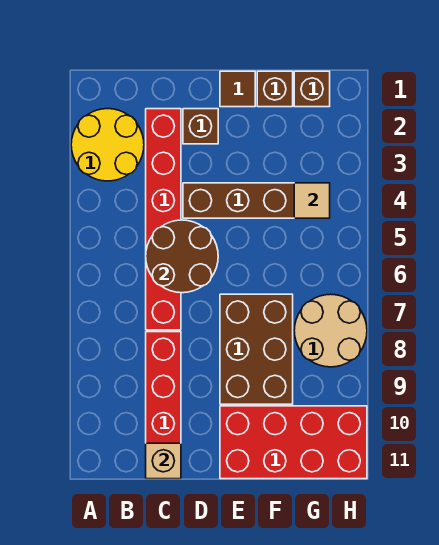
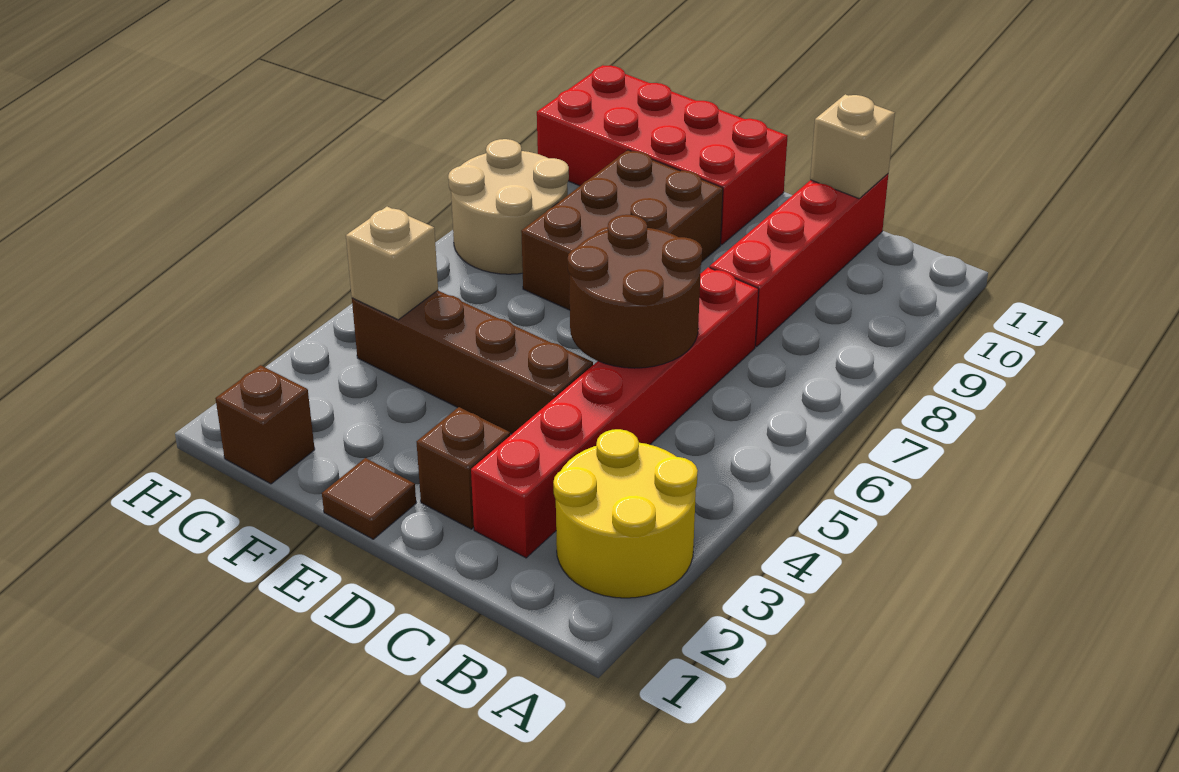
brown brick F1 level 1 -> none
tan tile G4 level 2 -> tan brick G4 level 2

